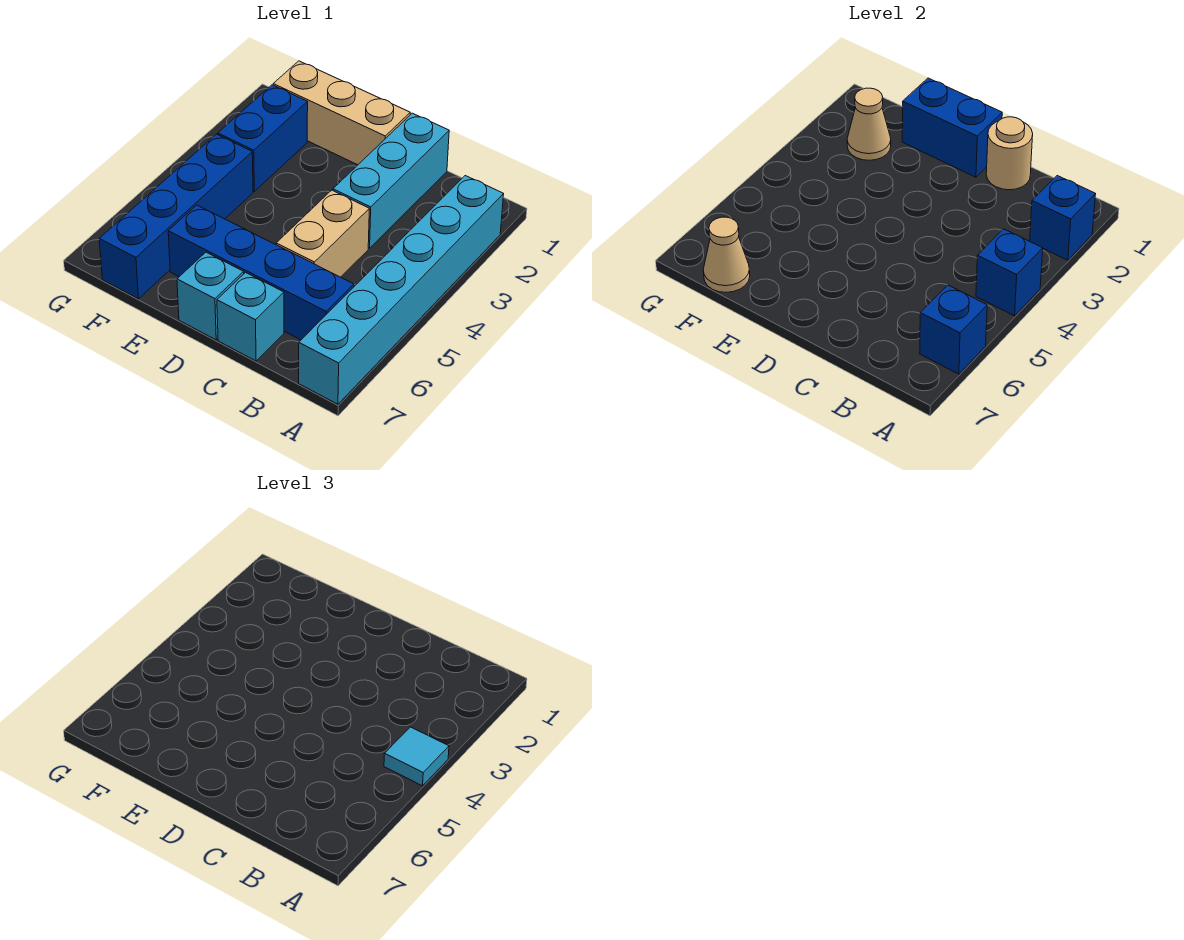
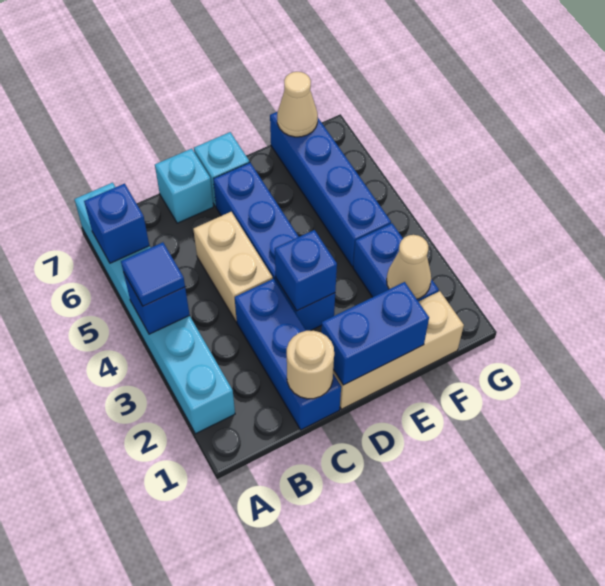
blue brick A2 level 2 -> blue brick D3 level 2
cyan tile A4 level 3 -> blue tile A4 level 3
blue brick B6:E6 level 1 -> blue brick D3:D6 level 1
cyan brick C1:C3 level 1 -> blue brick C1:C3 level 1

